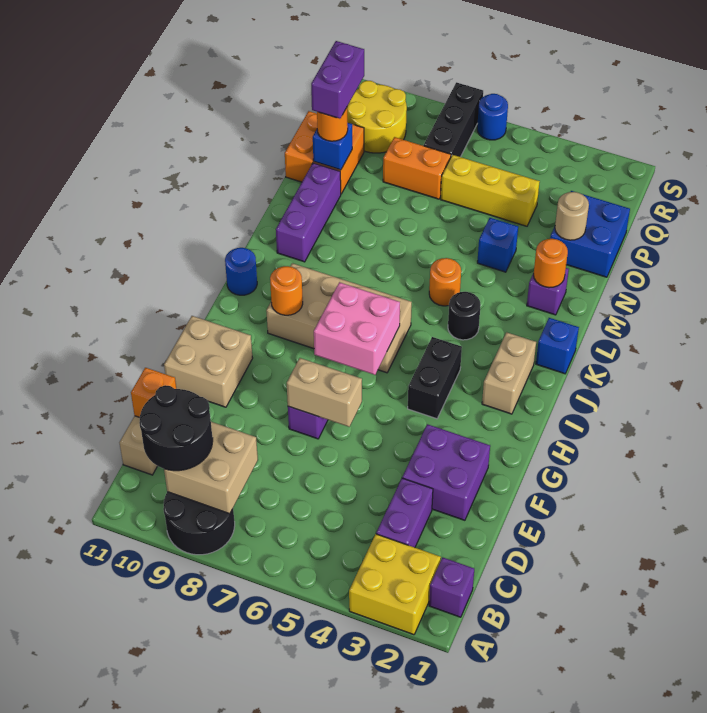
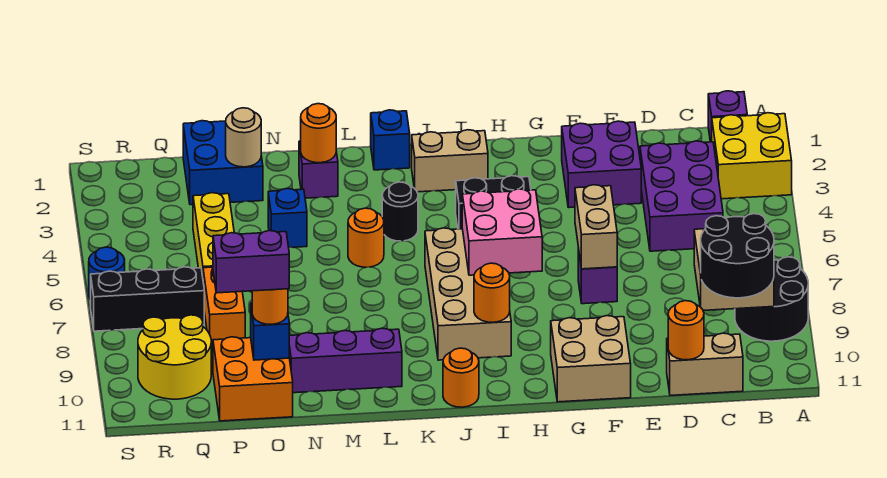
purple brick C3:D3 level 1 -> purple brick C3:D5 level 1
orange brick D11 level 2 -> orange round brick D11 level 2
blue round brick J11 level 1 -> orange round brick J11 level 1

